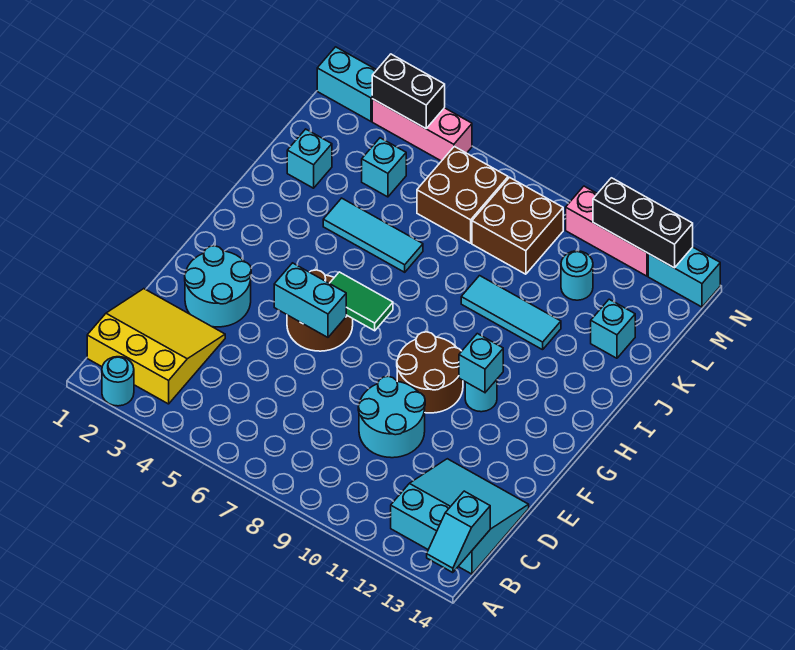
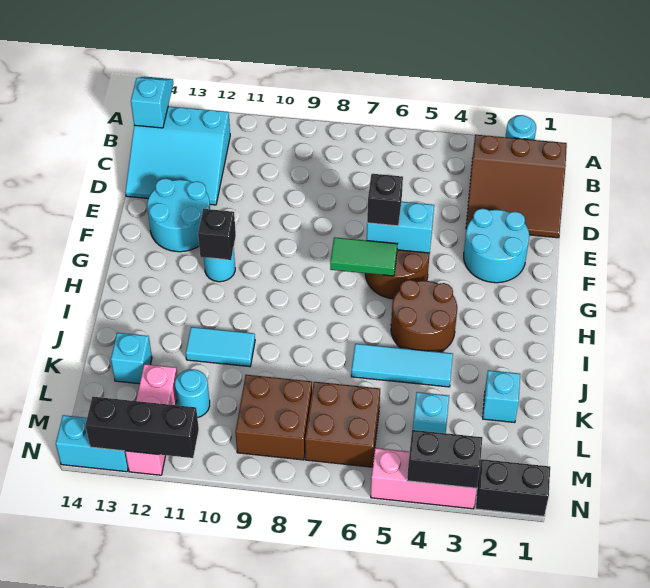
yellow slope B1:D3 level 1 top B -> brown slope B1:D3 level 1 top B
cyan round brick D9:E10 level 1 -> cyan round brick E12:F13 level 1
none -> black brick F6 level 3
brown round brick F9:G10 level 1 -> brown round brick H4:I5 level 1
cyan brick G11 level 2 -> black brick G11 level 2
cyan tile J9:J11 level 1 -> cyan tile J10:J11 level 1
cyan brick N1:N2 level 1 -> black brick N1:N2 level 1
pink brick N10:N12 level 1 -> pink brick L12:N12 level 1

